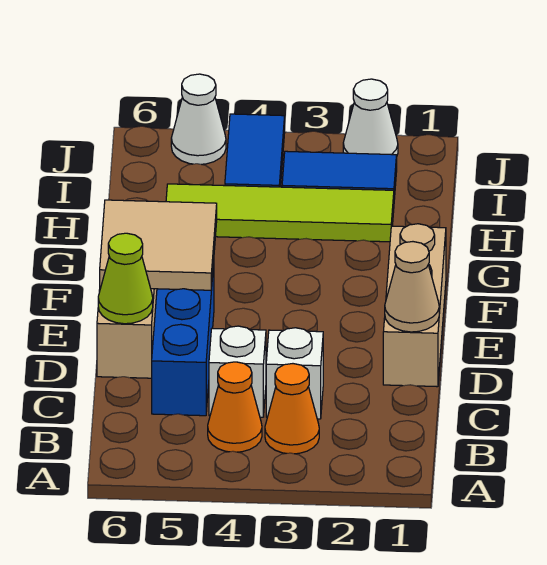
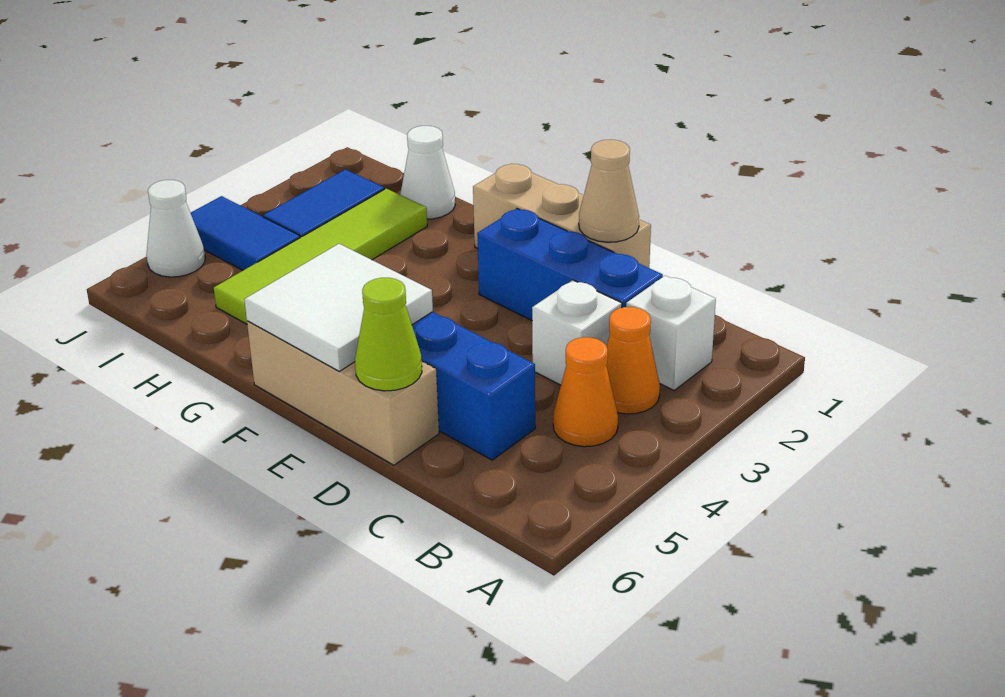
none -> blue brick C2:E2 level 1
white brick C4 level 1 -> white brick B2 level 1
tan tile E5:F6 level 2 -> white tile E5:F6 level 2
white cone J2 level 1 -> white cone H1 level 1

